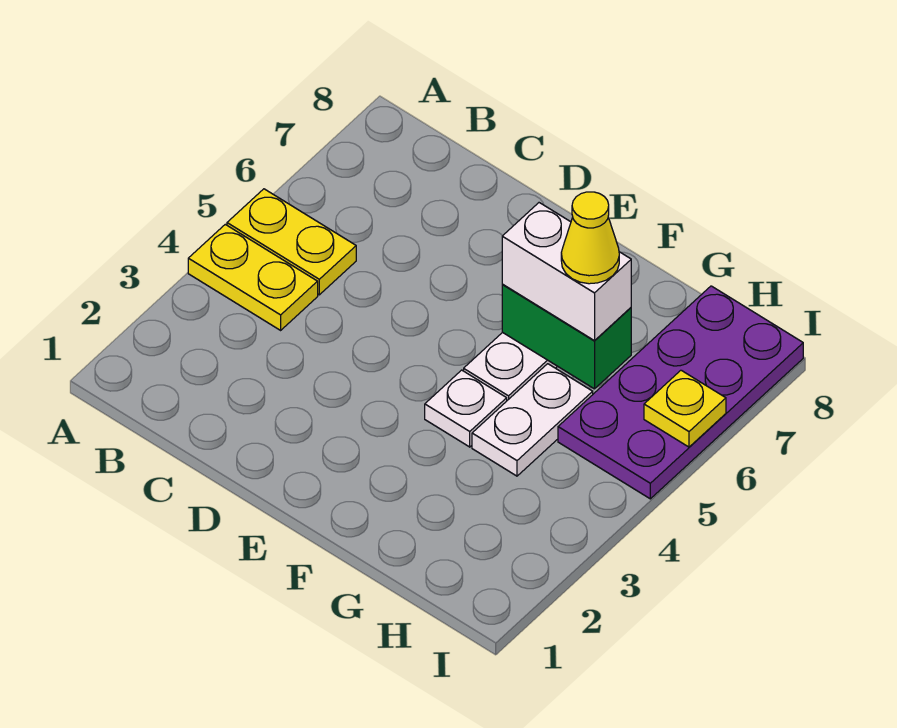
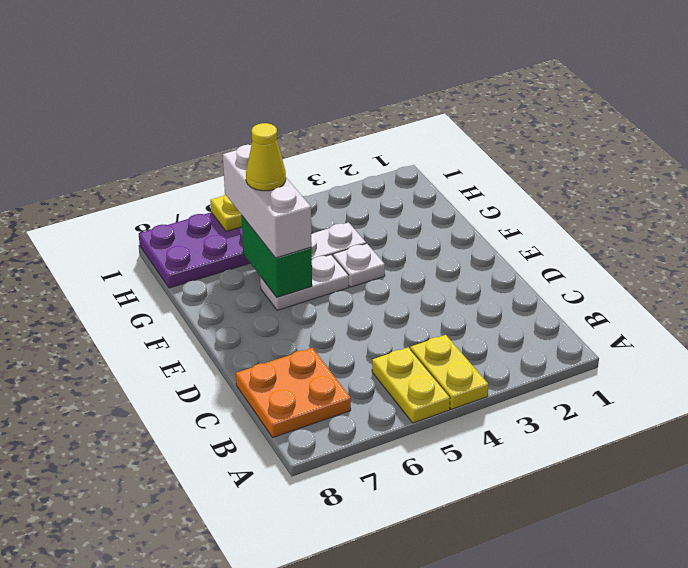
none -> orange plate B7:C8 level 1
white brick F6:G6 level 3 -> white brick F6:H6 level 3

